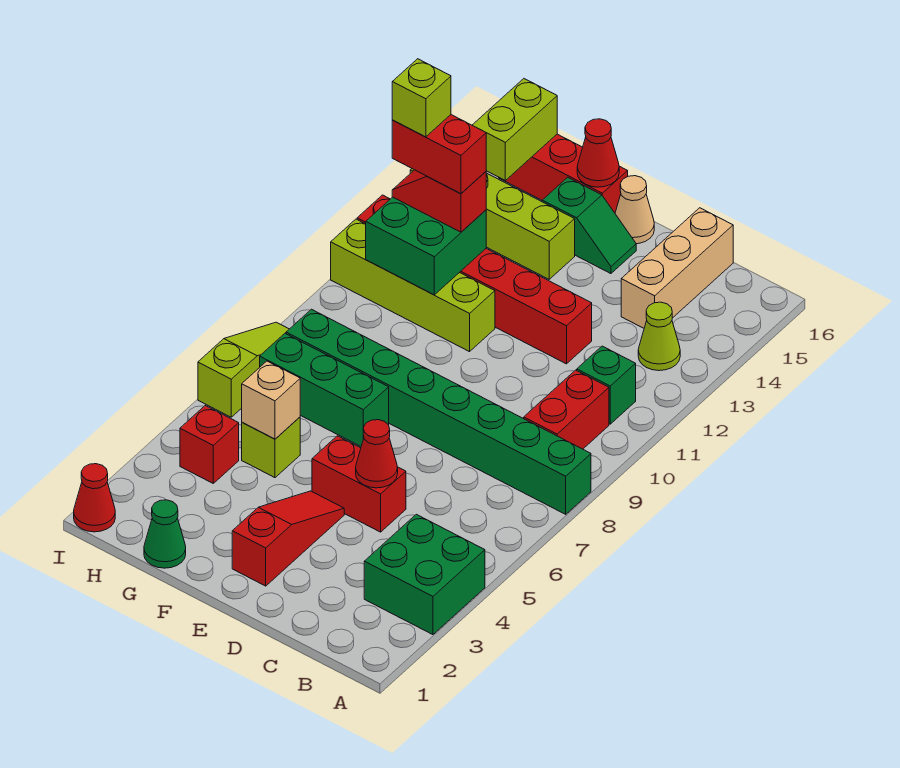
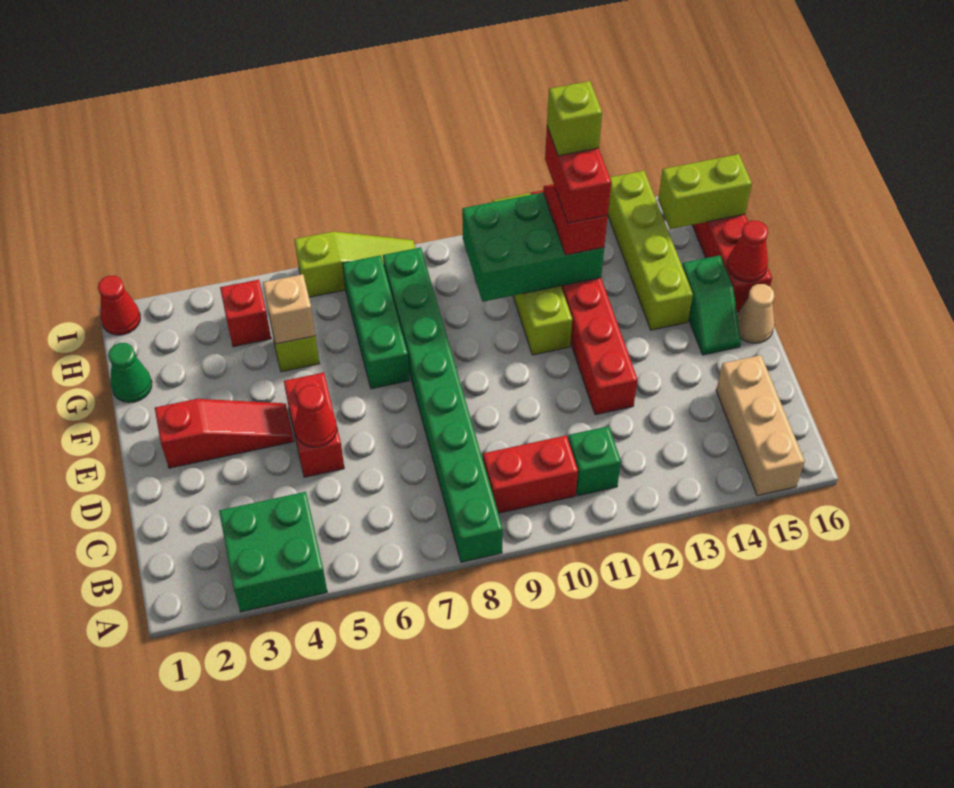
lime cone B13 level 1 -> none
tan brick C14:C16 level 1 -> tan brick A15:C15 level 1
green brick G11:H12 level 2 -> green brick G10:H12 level 2

